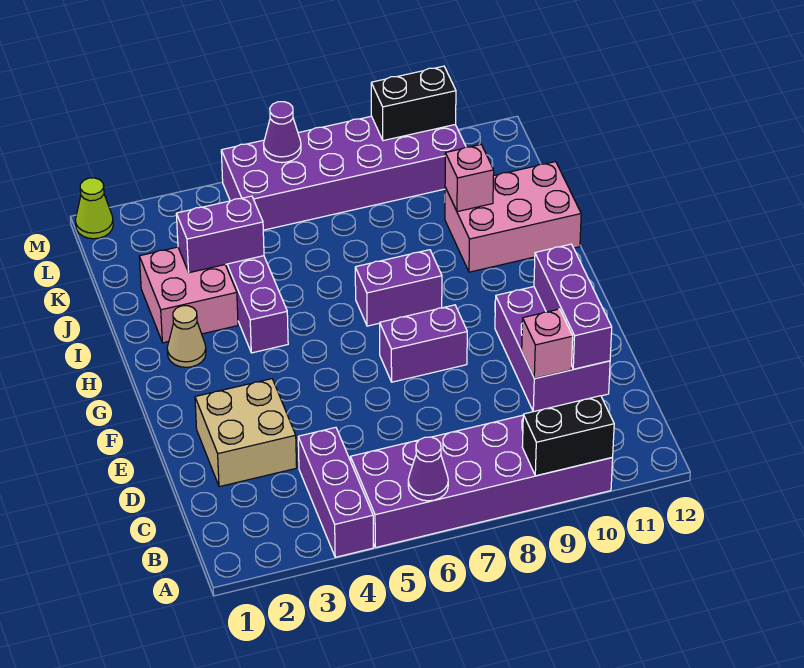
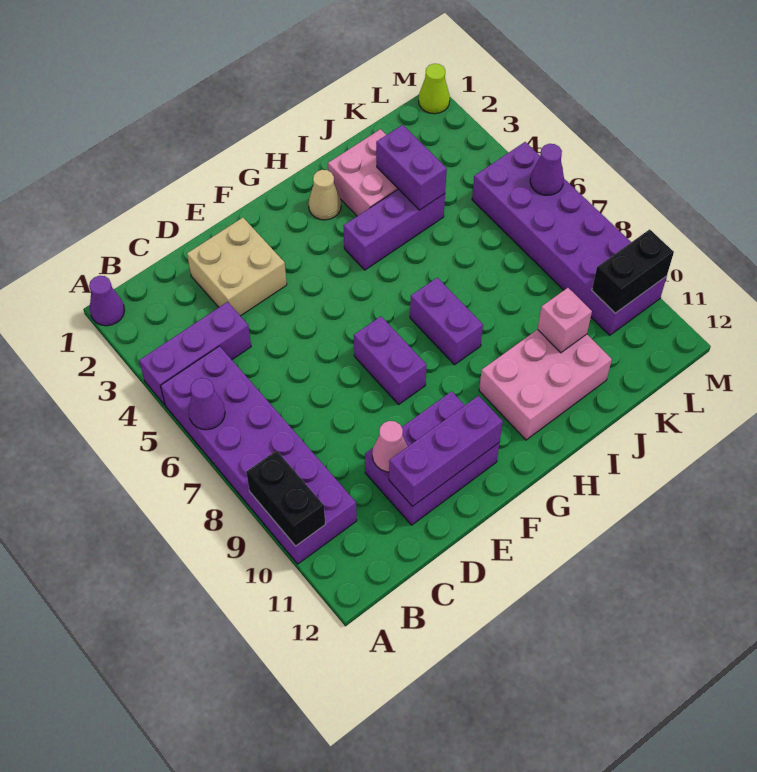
none -> purple cone A1 level 1
pink brick D10 level 2 -> pink cone D10 level 2
pink brick I10:J12 level 1 -> pink brick H10:J11 level 1
black brick M9:M10 level 2 -> black brick L10:M10 level 2

